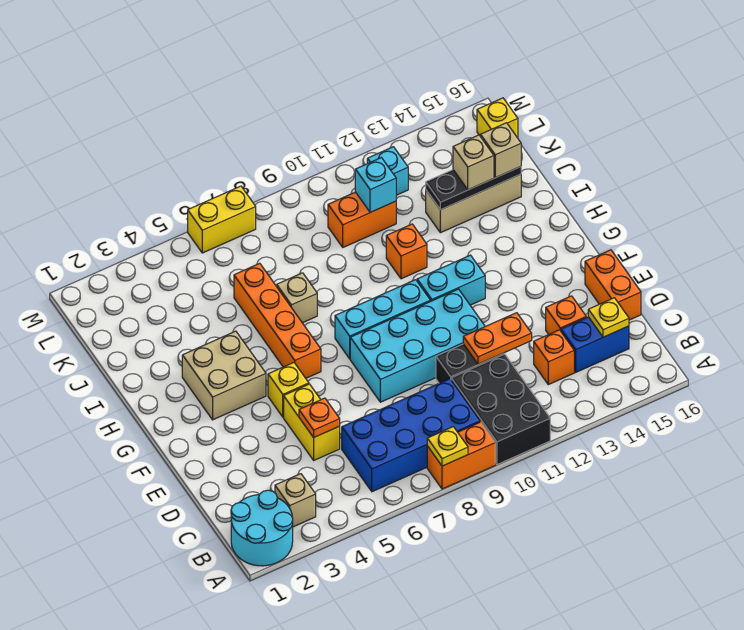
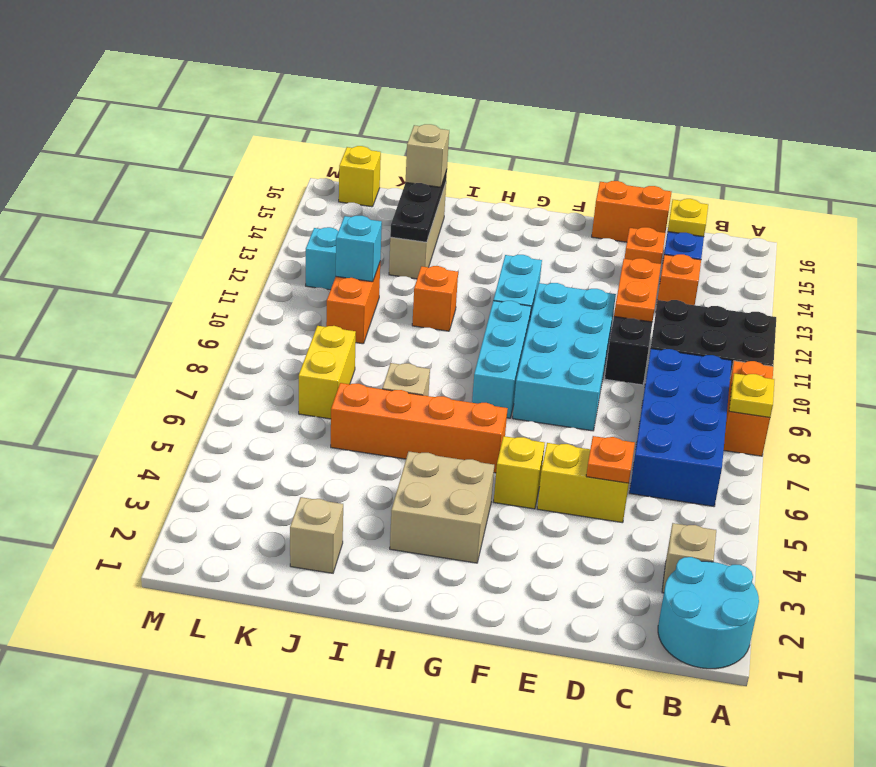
tan brick J14 level 3 -> tan brick J2 level 1
yellow brick M6:M7 level 1 -> yellow brick K7:K8 level 1

